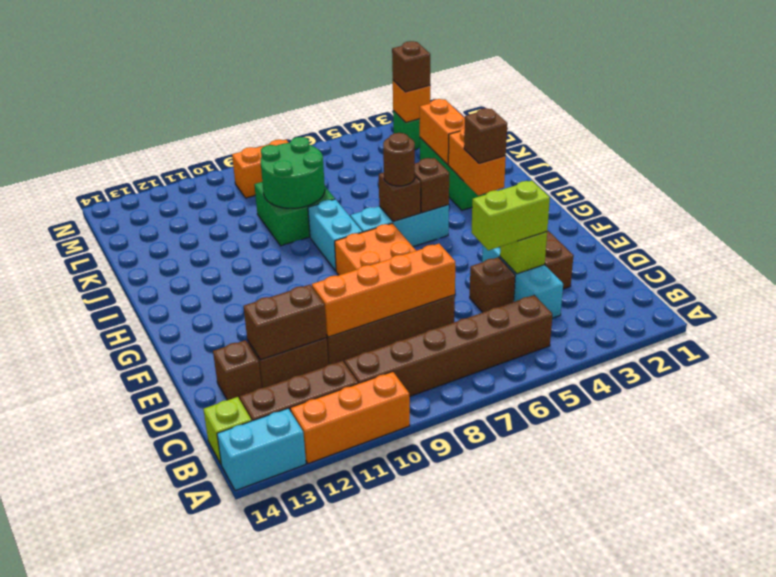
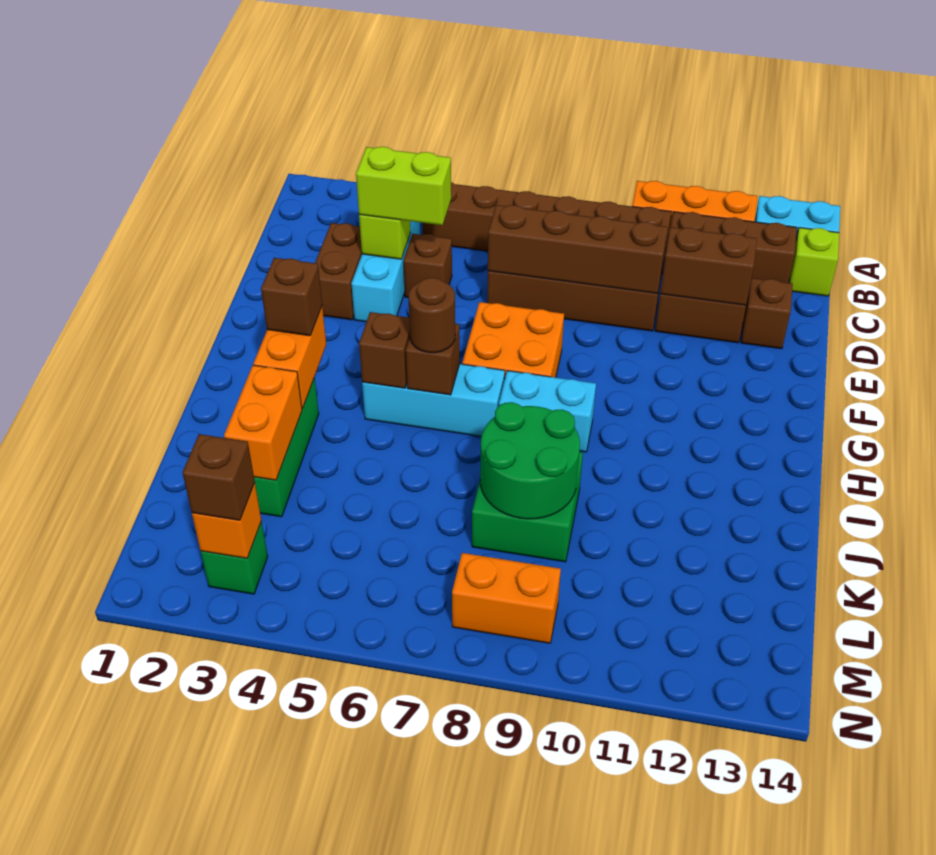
orange brick D7:D10 level 2 -> brown brick D7:D10 level 2
cyan brick H8:I8 level 1 -> cyan brick H8:H9 level 1

